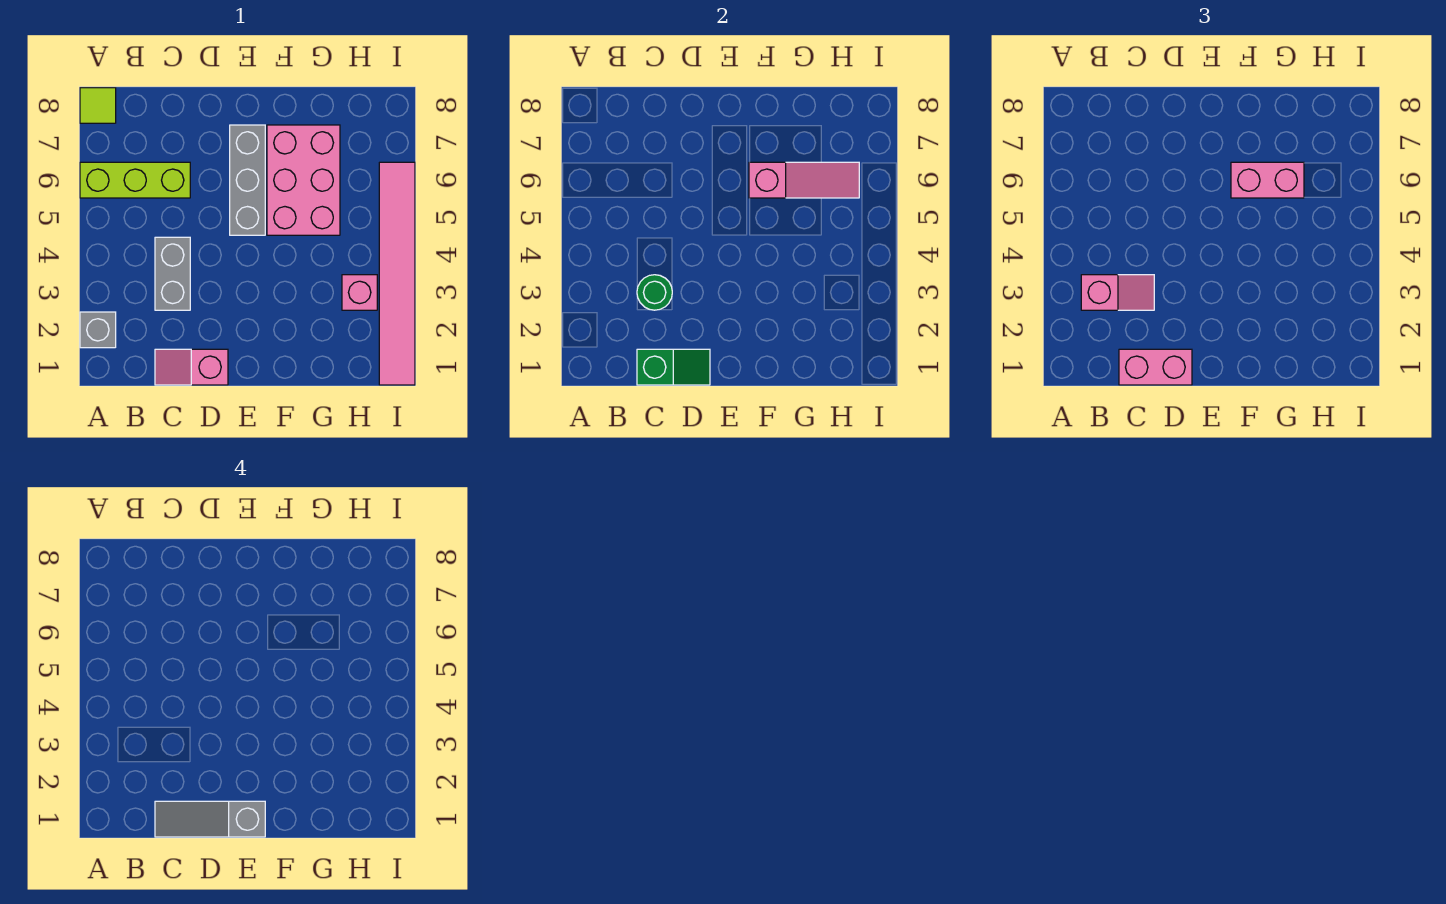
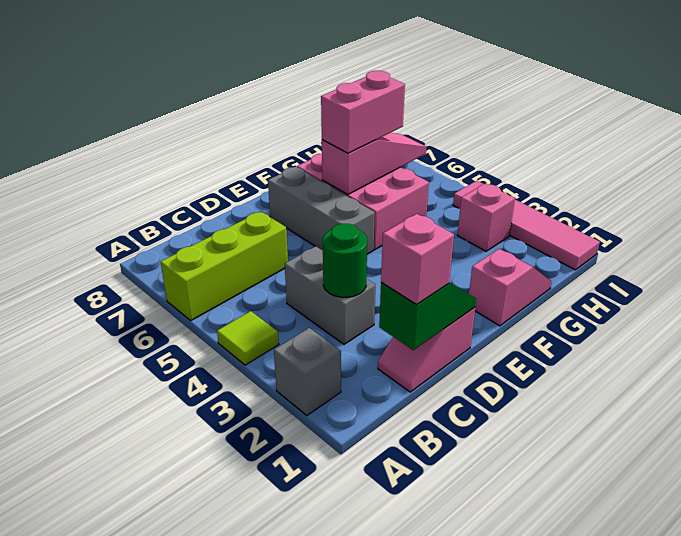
lime tile A8 level 1 -> lime tile A4 level 1
pink slope B3:C3 level 3 top B -> pink slope F1:G1 level 1 top F
pink brick C1:D1 level 3 -> pink brick C1 level 3
grey slope C1:E1 level 4 top E -> none
pink tile I1:I6 level 1 -> pink tile I1:I4 level 1

